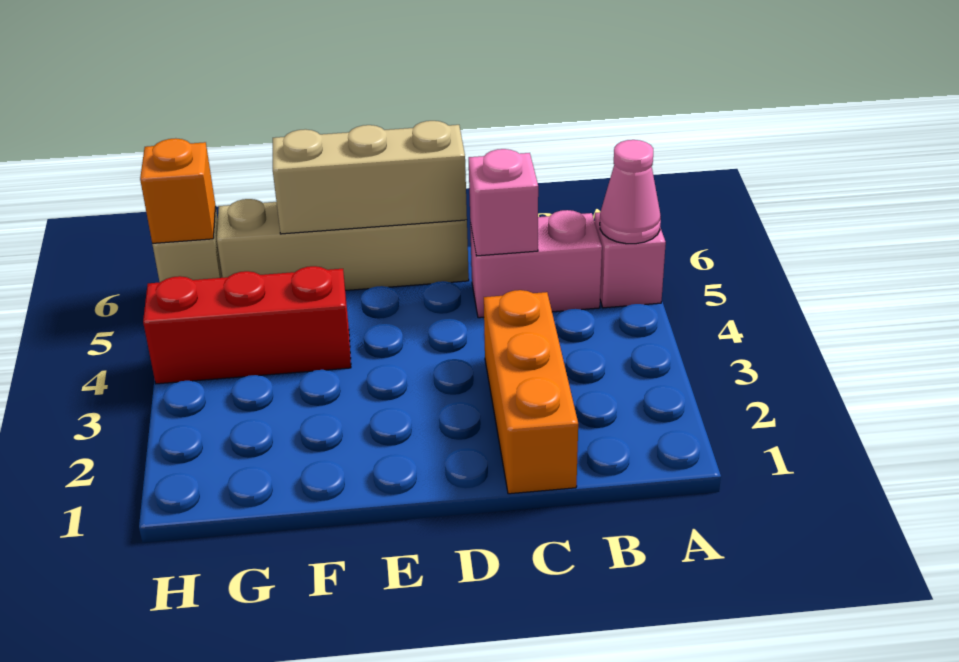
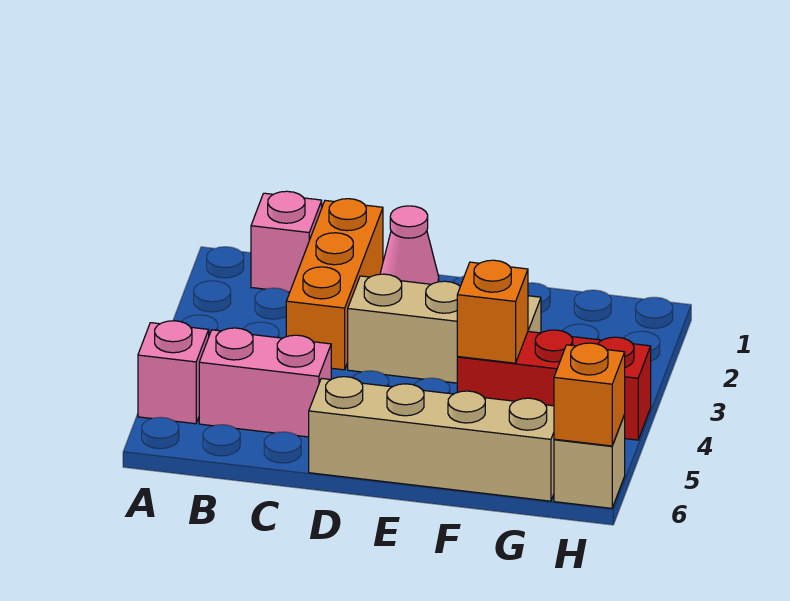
pink cone A5 level 2 -> pink cone D1 level 1
pink brick C5 level 2 -> pink brick B1 level 1
tan brick D6:F6 level 2 -> tan brick D3:F3 level 1
none -> orange brick F4 level 2

